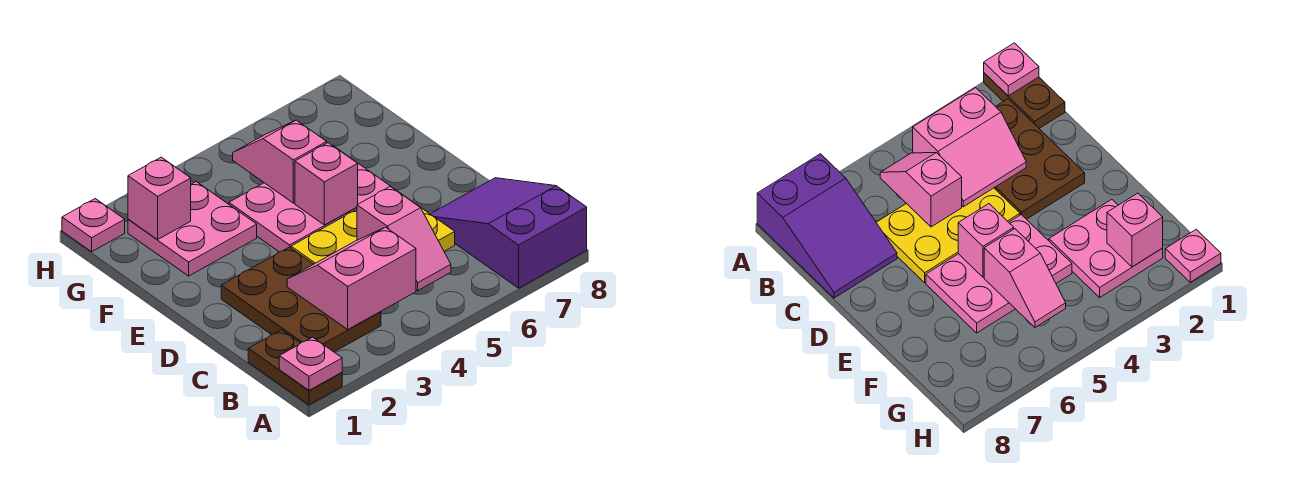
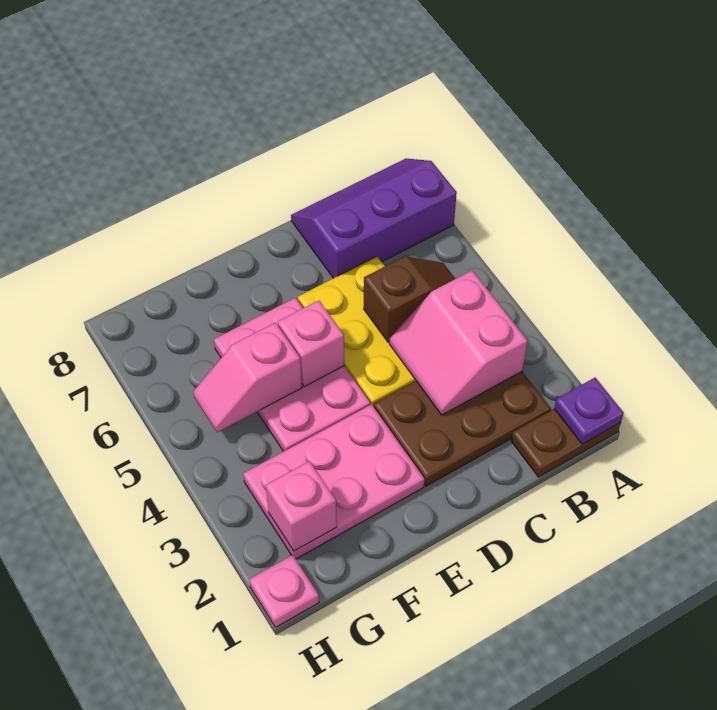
pink plate A1 level 2 -> purple plate A1 level 2
purple slope A7:C8 level 1 top A -> purple slope A7:C8 level 1 top 7
pink slope B5:C5 level 2 top C -> brown slope B5:C5 level 2 top C
pink plate F2:G3 level 1 -> pink plate E2:G3 level 1

